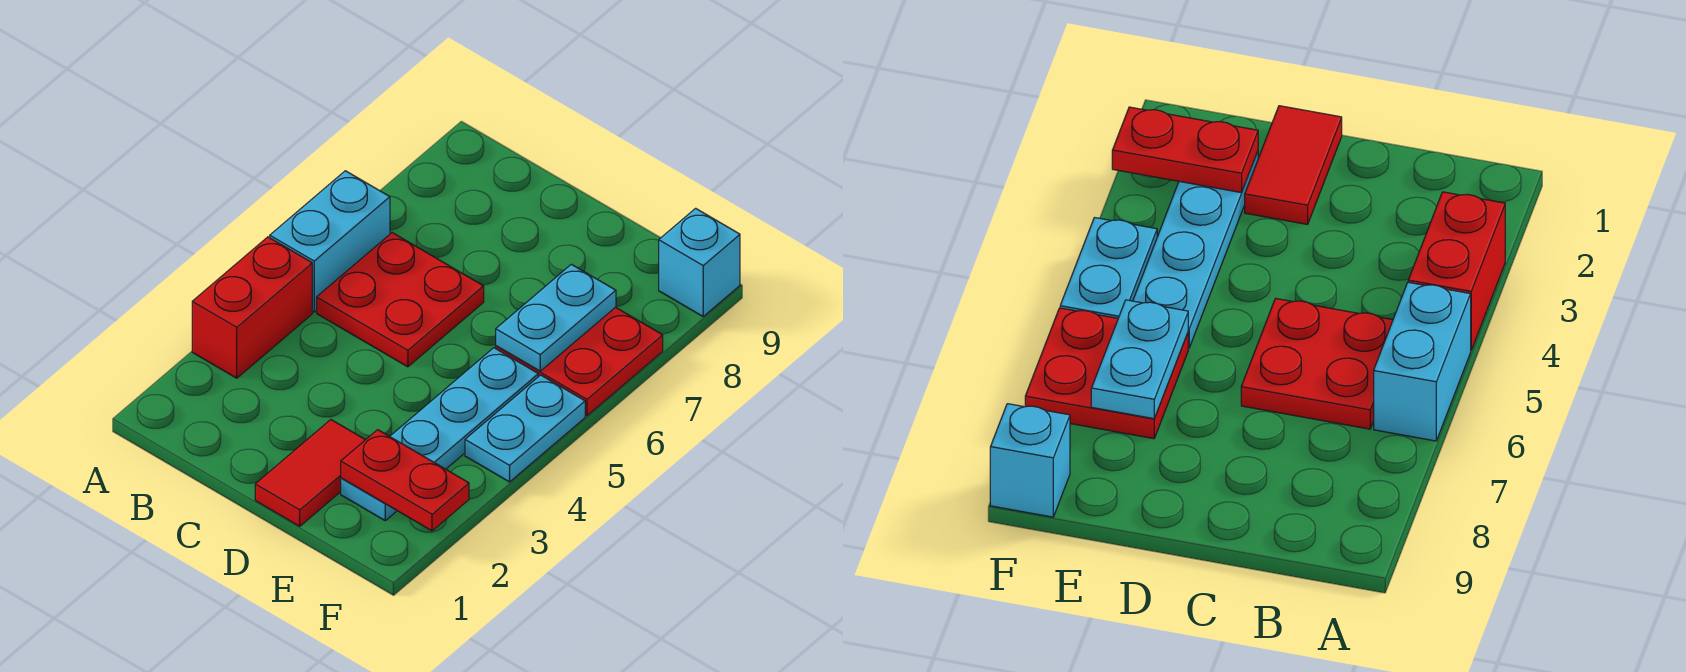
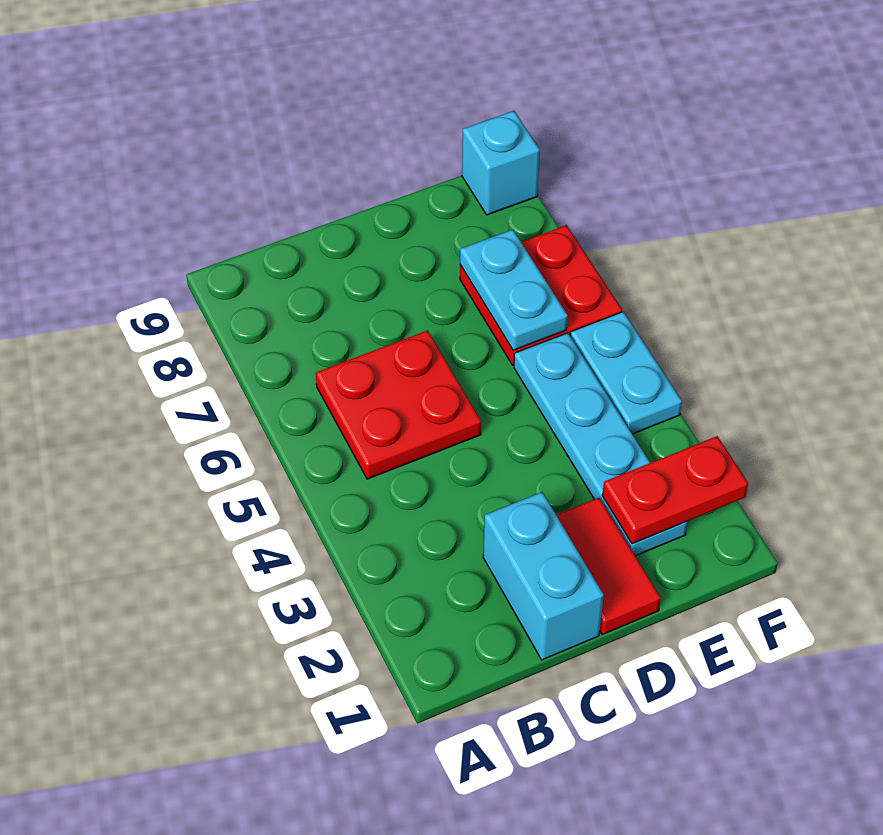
red brick A3:A4 level 1 -> none
cyan brick A5:A6 level 1 -> cyan brick C1:C2 level 1

